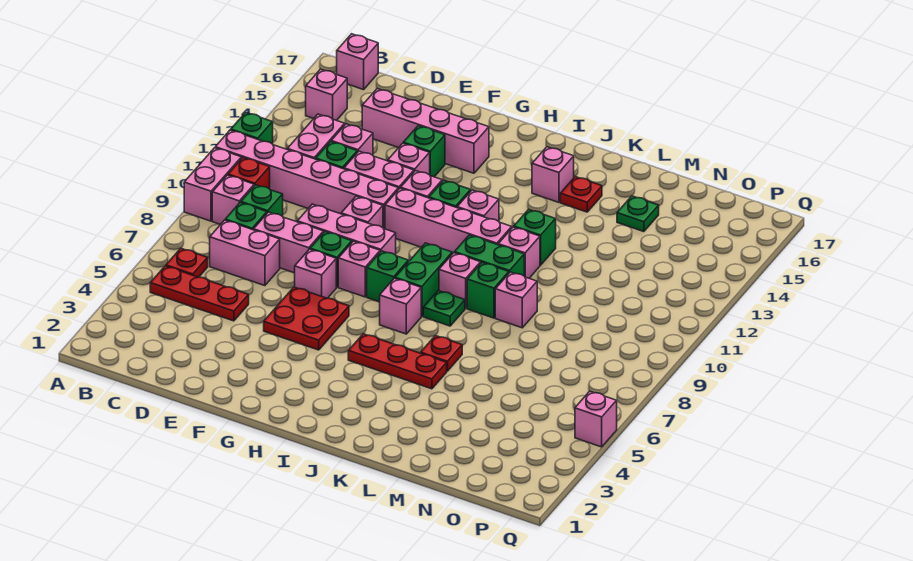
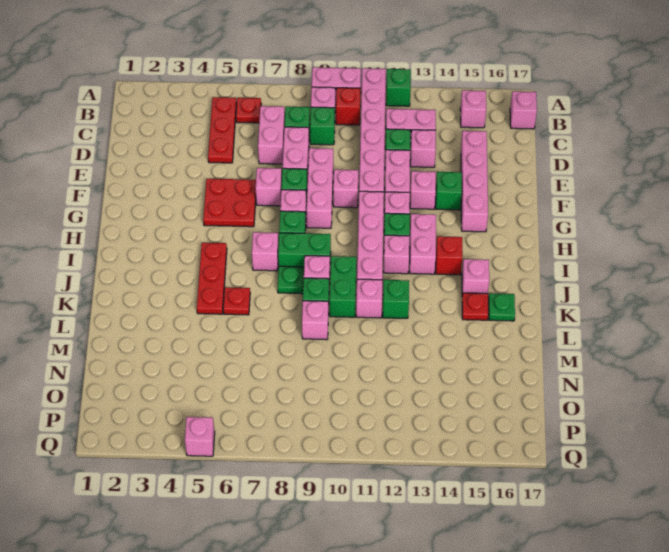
none -> pink brick H13:I13 level 1
none -> red brick I14 level 1
green plate M15 level 1 -> green plate K16 level 1

